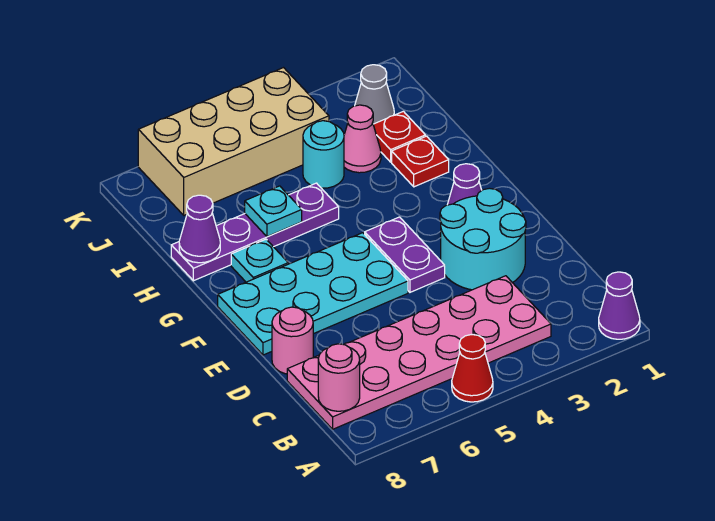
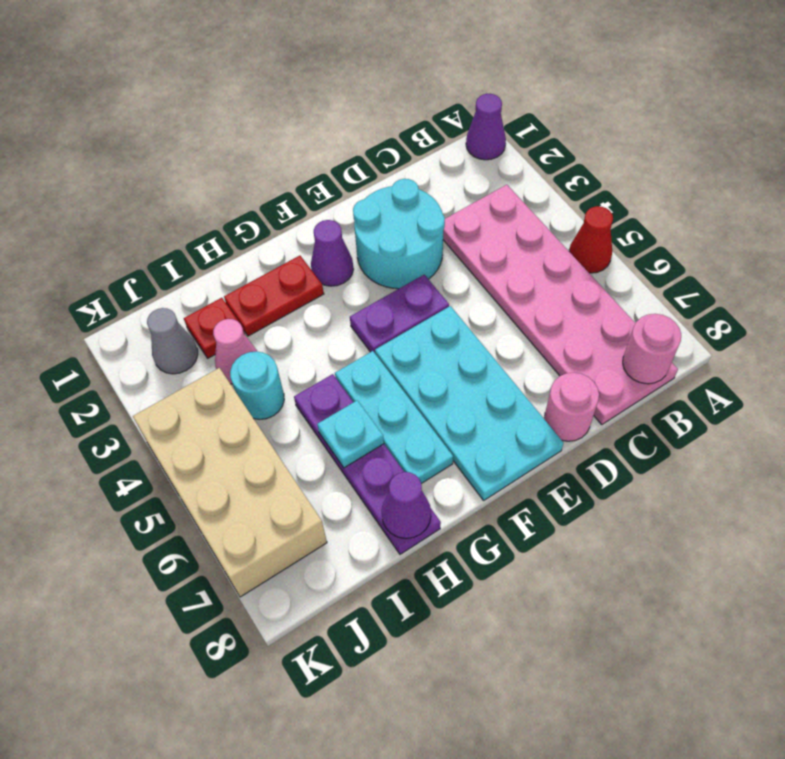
cyan plate G7 level 1 -> cyan plate G5:G7 level 1
red plate H2 level 1 -> red plate G2:H2 level 1

